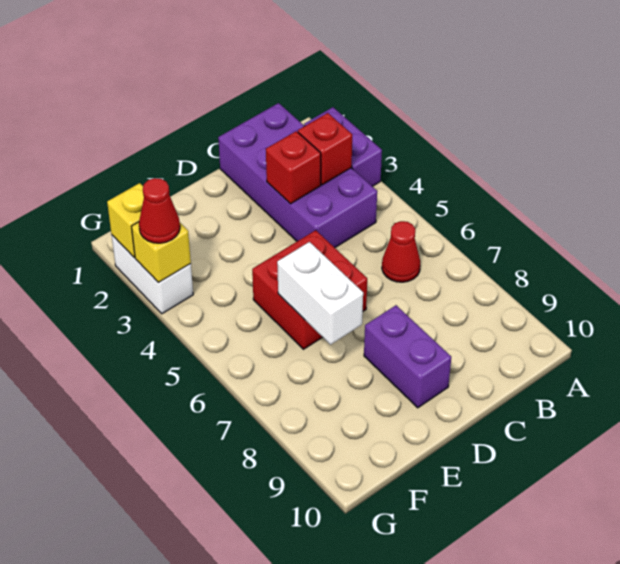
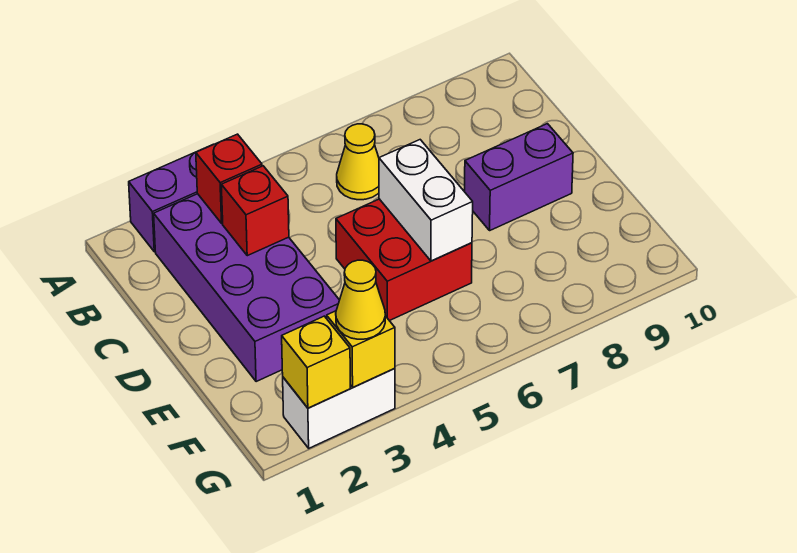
purple brick B1:C4 level 1 -> purple brick B2:E3 level 1
red cone B6 level 1 -> yellow cone B6 level 1
white brick E6:E7 level 2 -> white brick D6:E6 level 2
red cone G3 level 3 -> yellow cone G3 level 3

